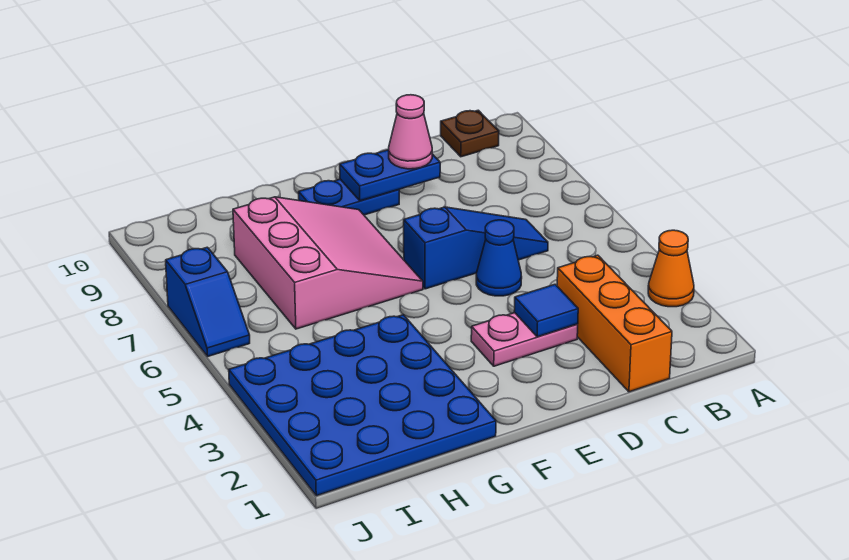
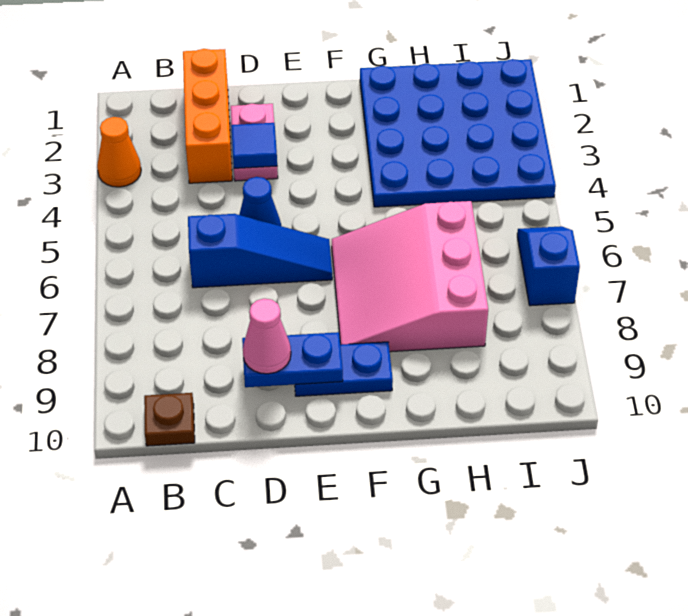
blue slope C6:E6 level 1 top E -> blue slope C6:E6 level 1 top C
pink plate D3:E3 level 1 -> pink plate D2:D3 level 1

